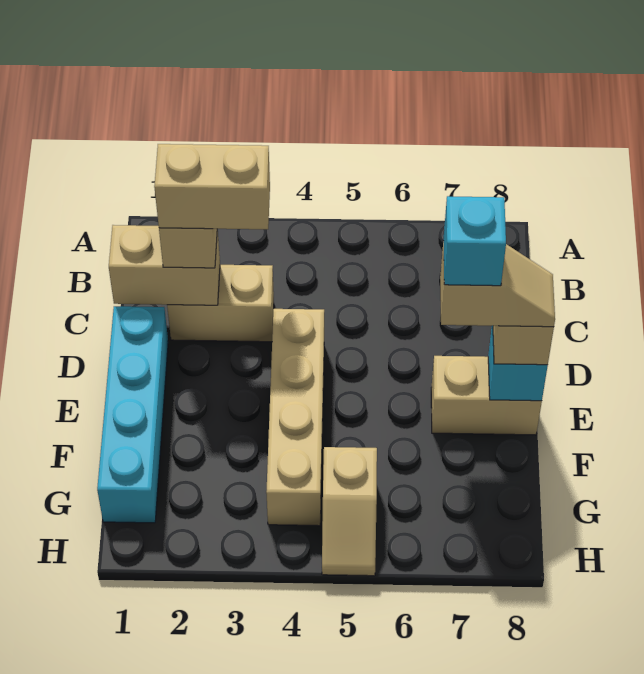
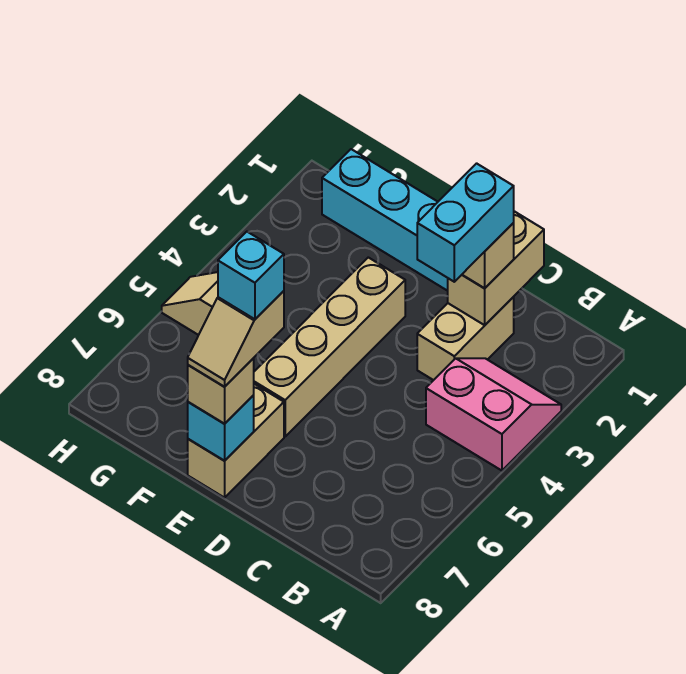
none -> pink slope A3:B4 level 1 top 4
tan brick C2:C3 level 4 -> cyan brick C2:C3 level 4
tan brick D4:G4 level 1 -> tan brick E3:E6 level 1

